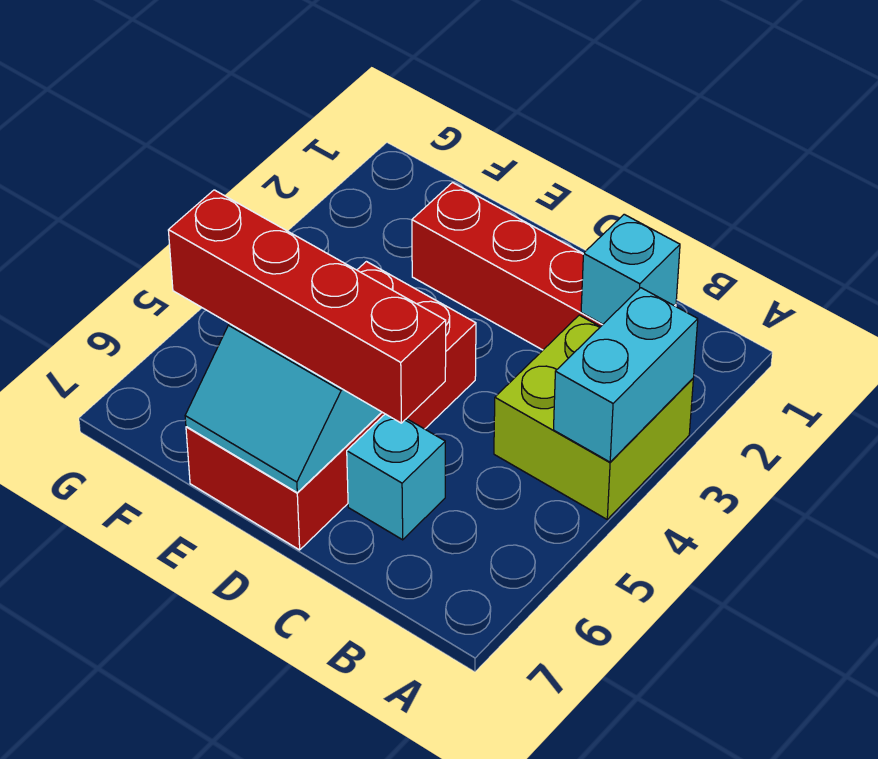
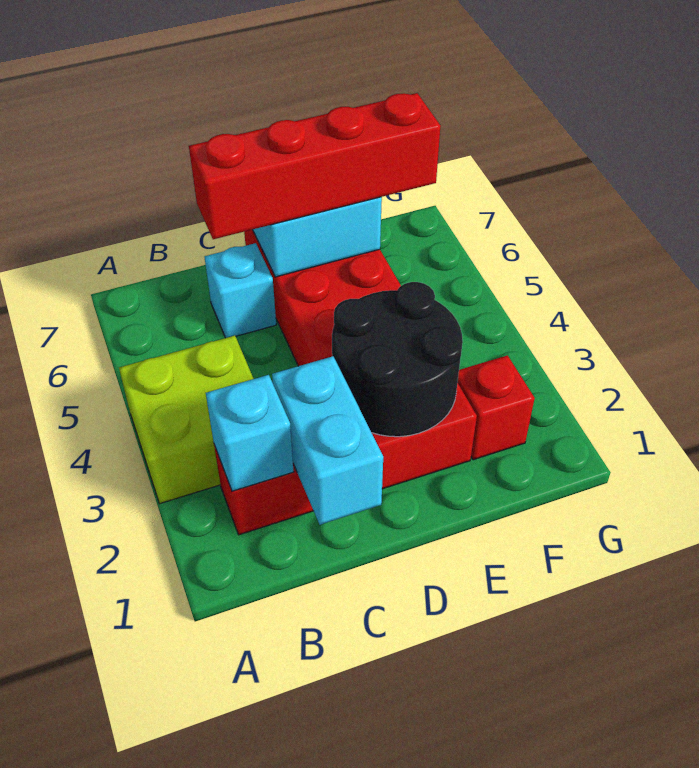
cyan brick A3:A4 level 2 -> cyan brick C1:C2 level 2
none -> black round brick D2:E3 level 2
none -> red brick F2 level 1

